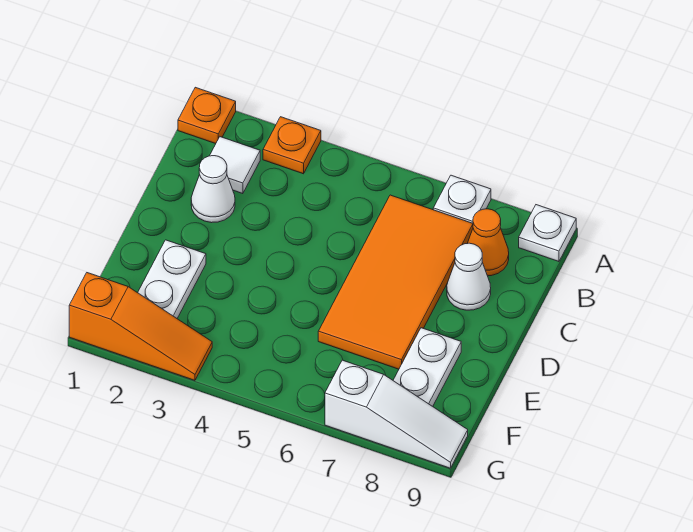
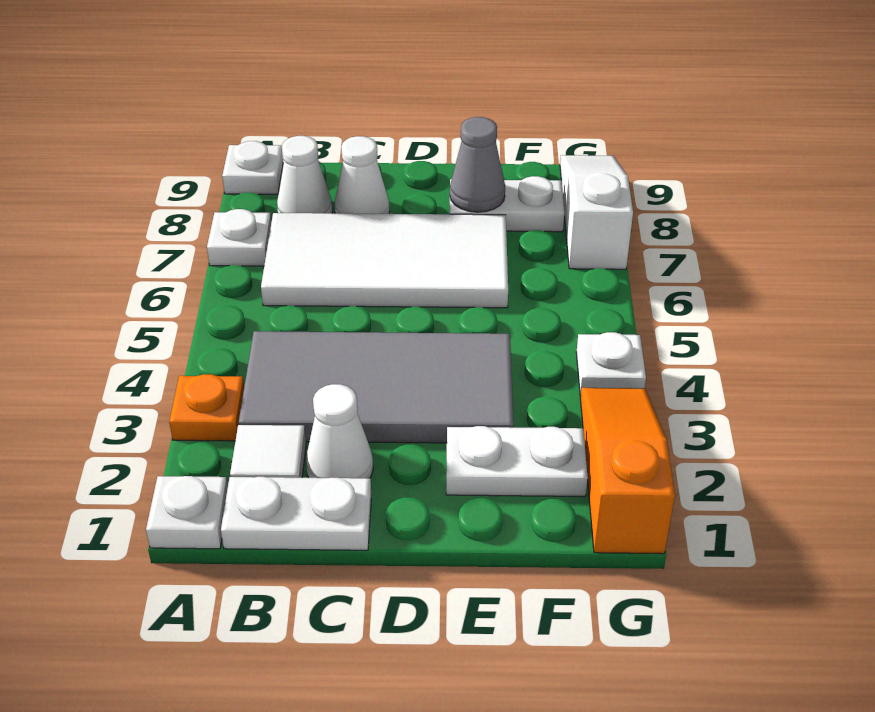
orange plate A1 level 1 -> white plate A1 level 1
none -> white plate B1:C1 level 1
none -> grey tile B3:E4 level 1
orange tile B6:E7 level 1 -> white tile B6:E7 level 1
orange cone B8 level 1 -> white cone B8 level 1
none -> grey cone E8 level 2
none -> white plate G4 level 1

